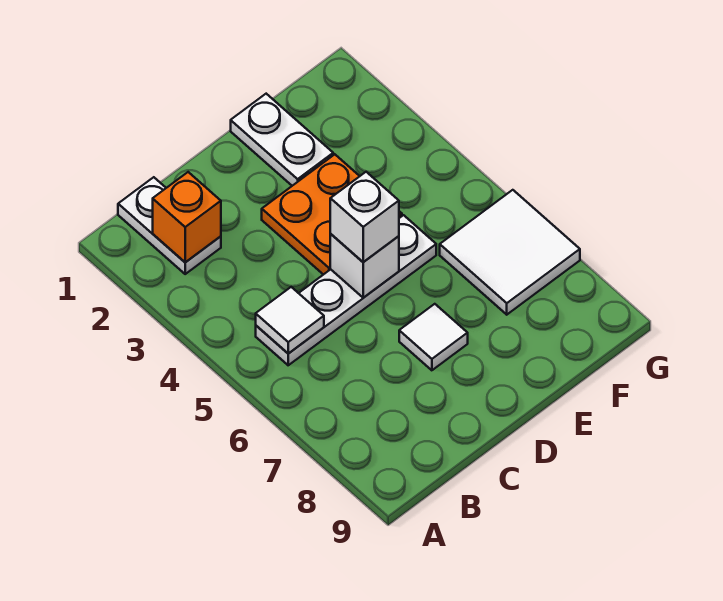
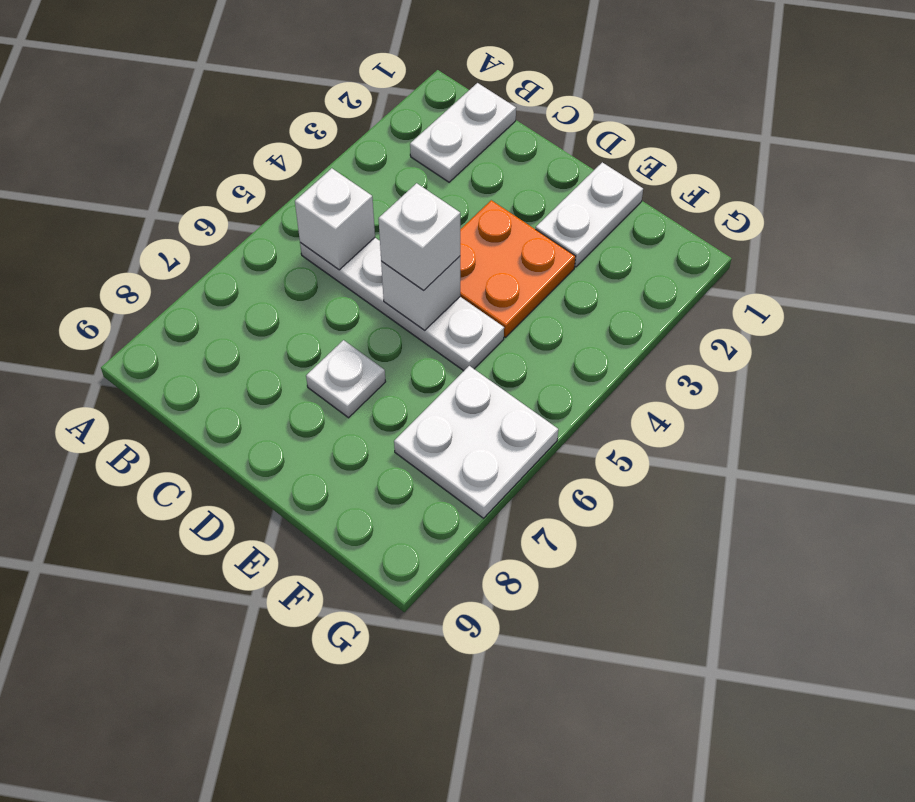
orange brick B2 level 2 -> none
white tile B5 level 2 -> white brick B5 level 2
white tile D7 level 1 -> white plate D7 level 1
white tile F6:G7 level 1 -> white plate F6:G7 level 1

